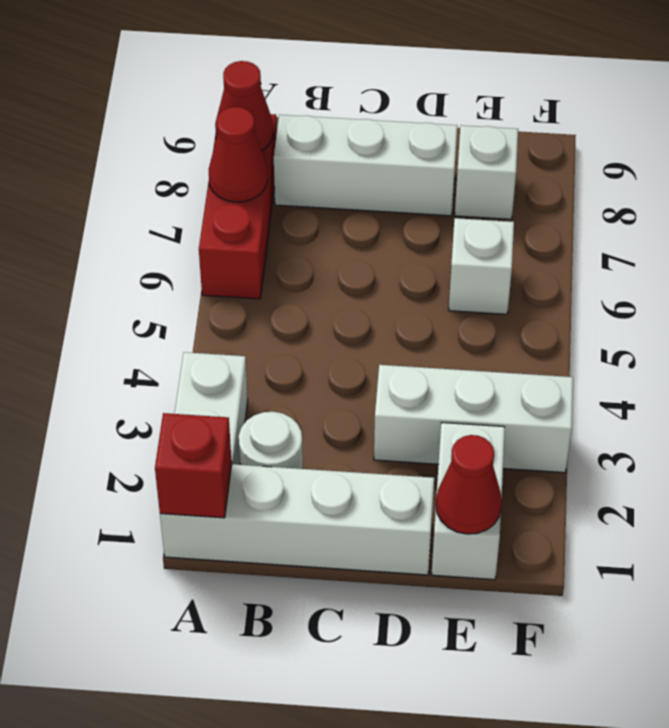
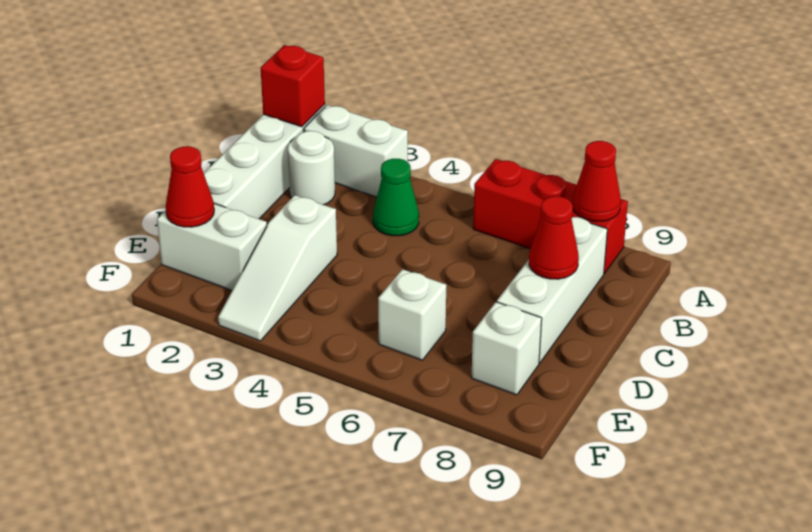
red cone A7 level 2 -> red cone C8 level 2
none -> green cone B4 level 1
white brick D3:F3 level 1 -> white slope D3:F3 level 1 top D

